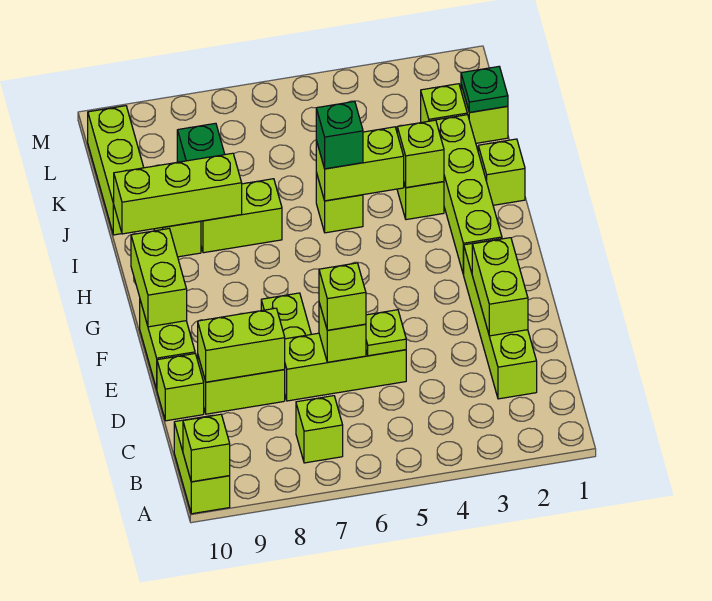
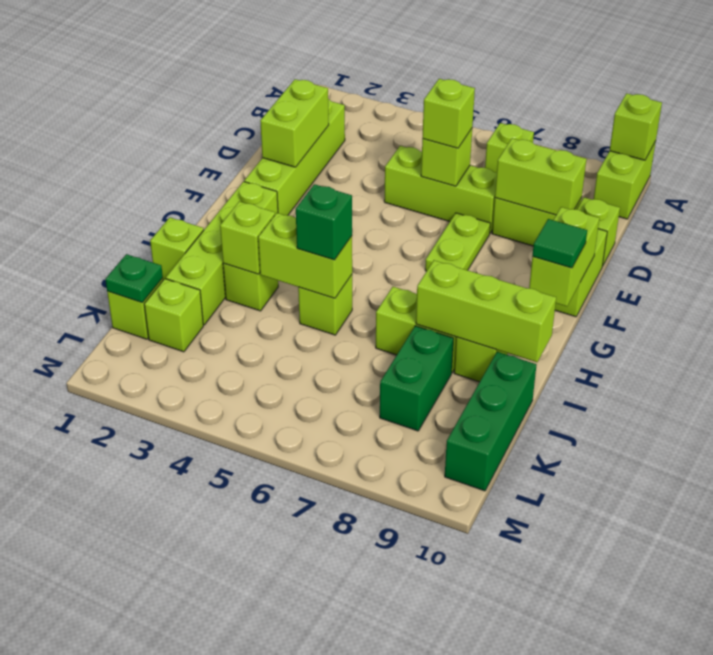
lime plate D5 level 2 -> none
none -> green tile G10 level 3
lime brick J10:L10 level 1 -> green brick J10:L10 level 1

